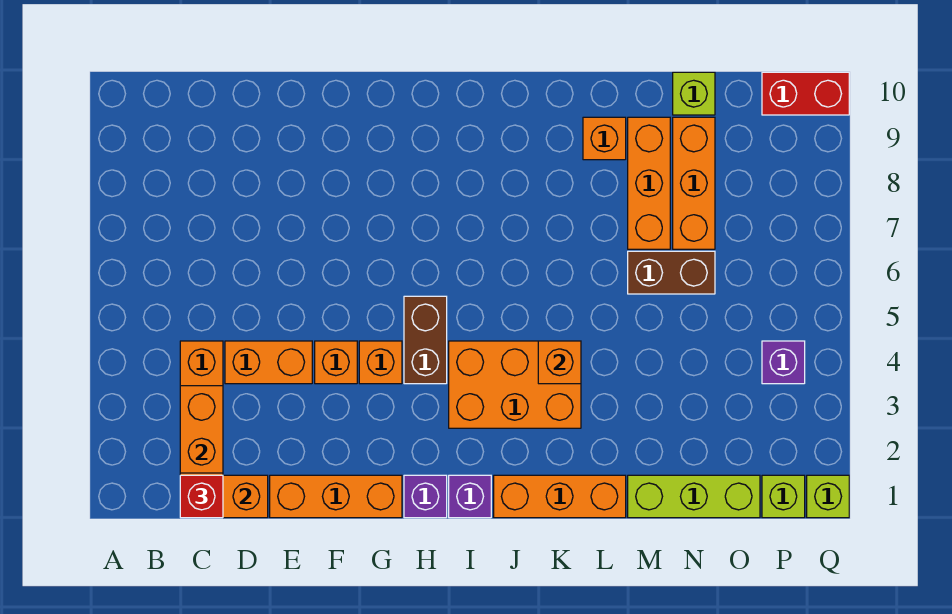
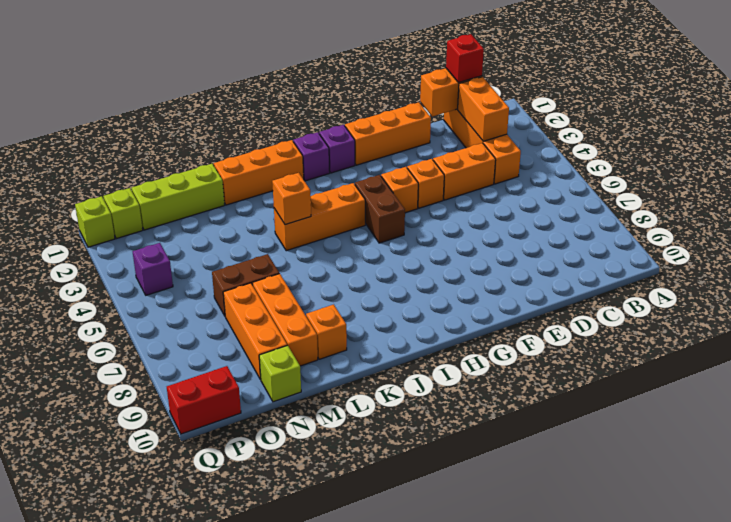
orange brick I3:K4 level 1 -> orange brick I4:K4 level 1

